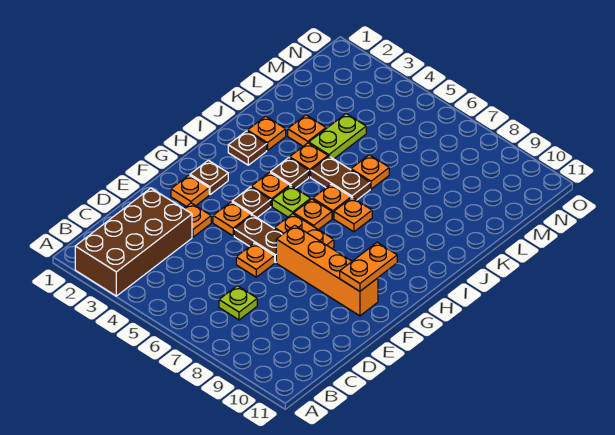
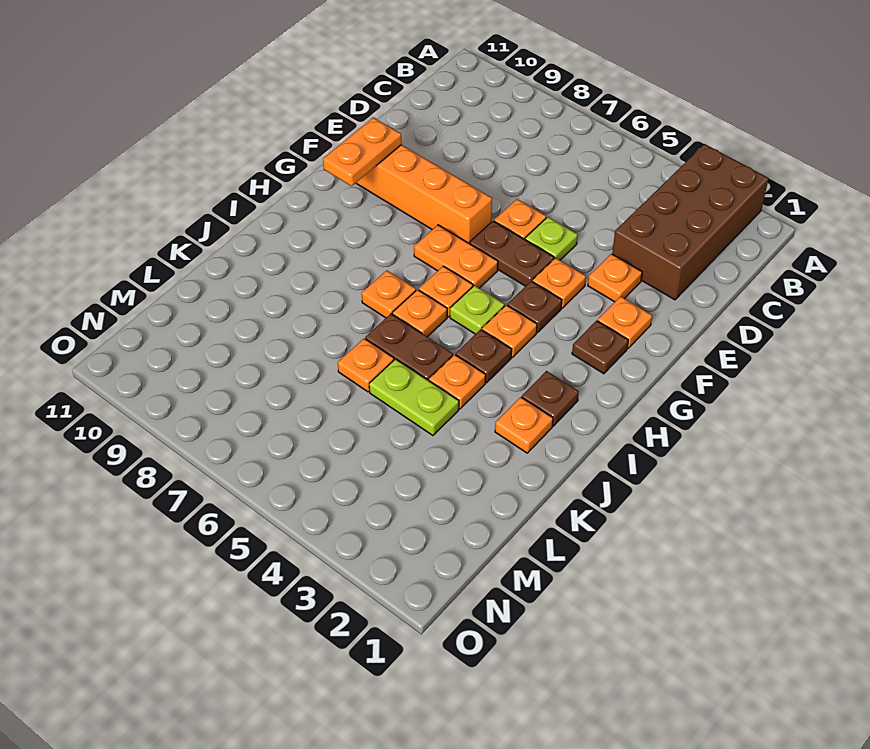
lime plate C7 level 1 -> lime plate E5 level 1
orange plate K3 level 1 -> none
lime plate K4:L4 level 1 -> lime plate K4:K5 level 1

